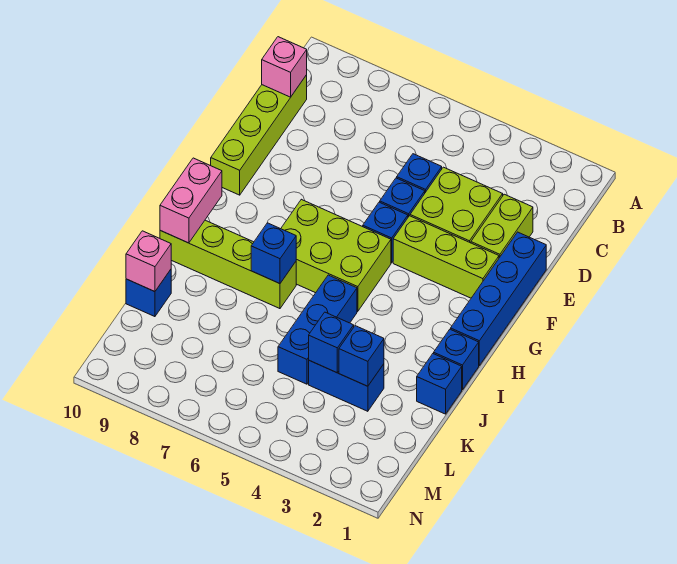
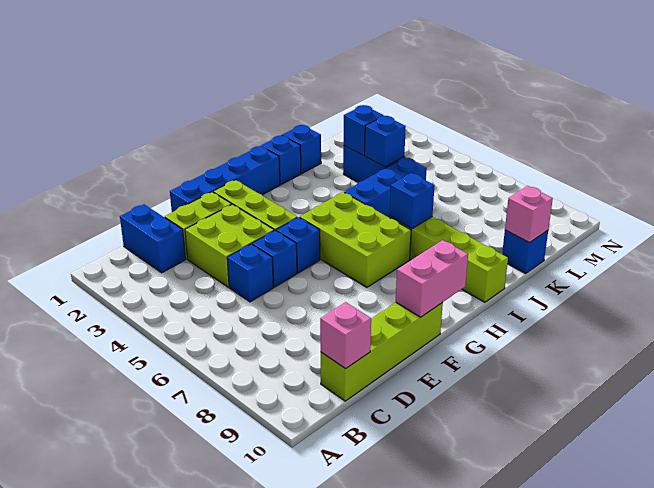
none -> blue brick C1:C2 level 1
pink brick H10:I10 level 2 -> pink brick F10:G10 level 2

